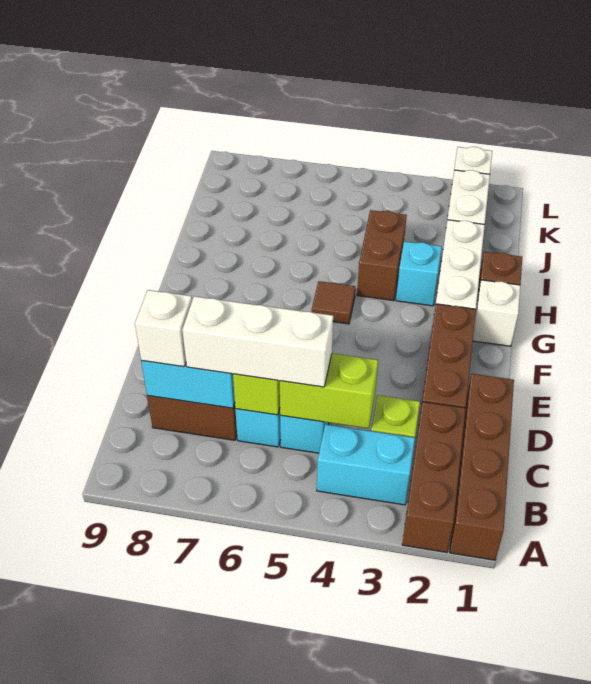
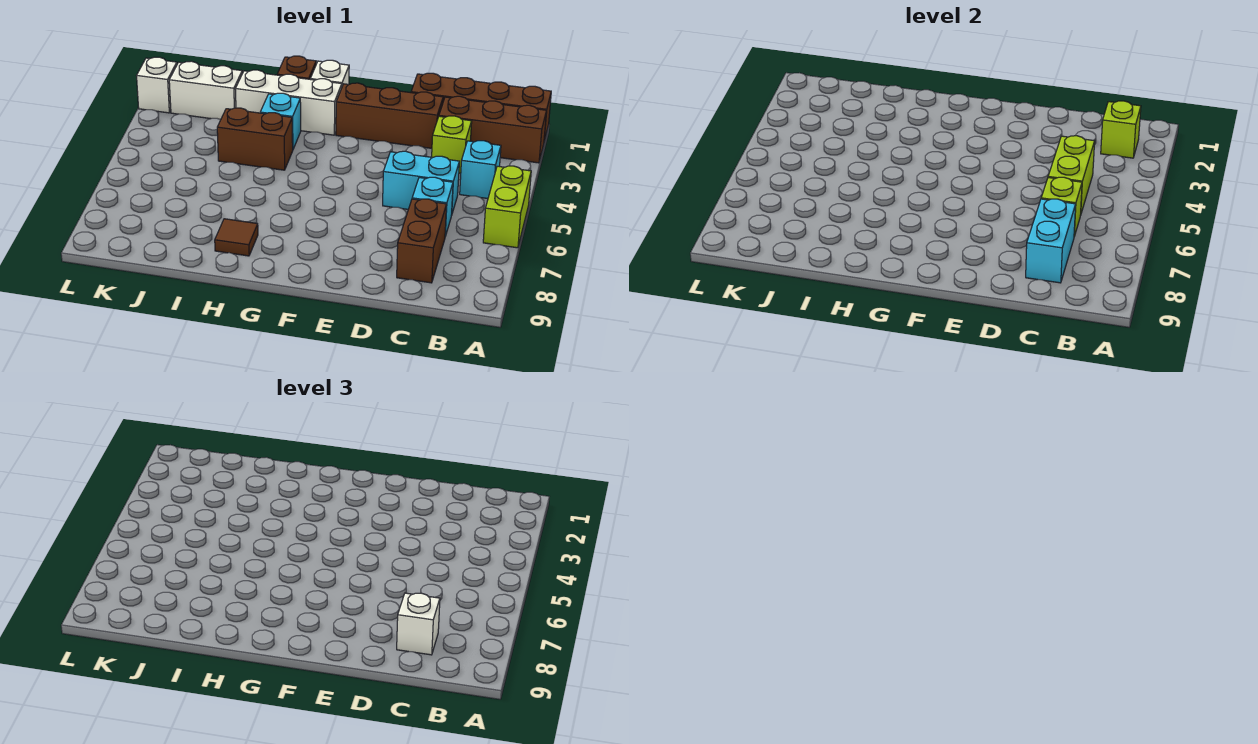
none -> lime brick A5:A6 level 1
none -> lime brick B2 level 2
cyan brick B3:B4 level 1 -> cyan brick B4 level 1
white brick C5:C7 level 3 -> none
brown tile G5 level 1 -> brown tile H8 level 1

